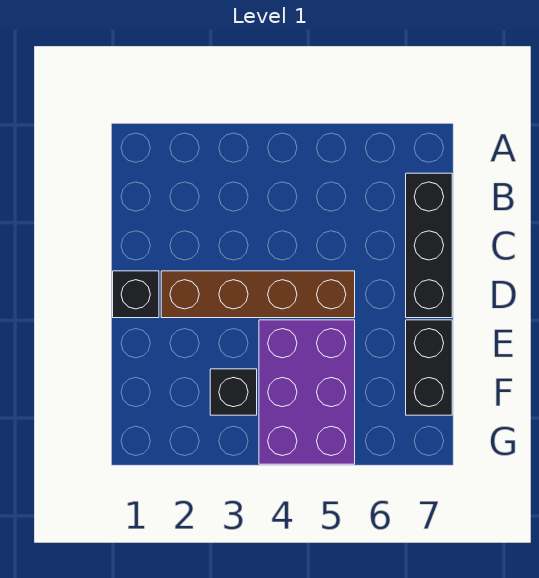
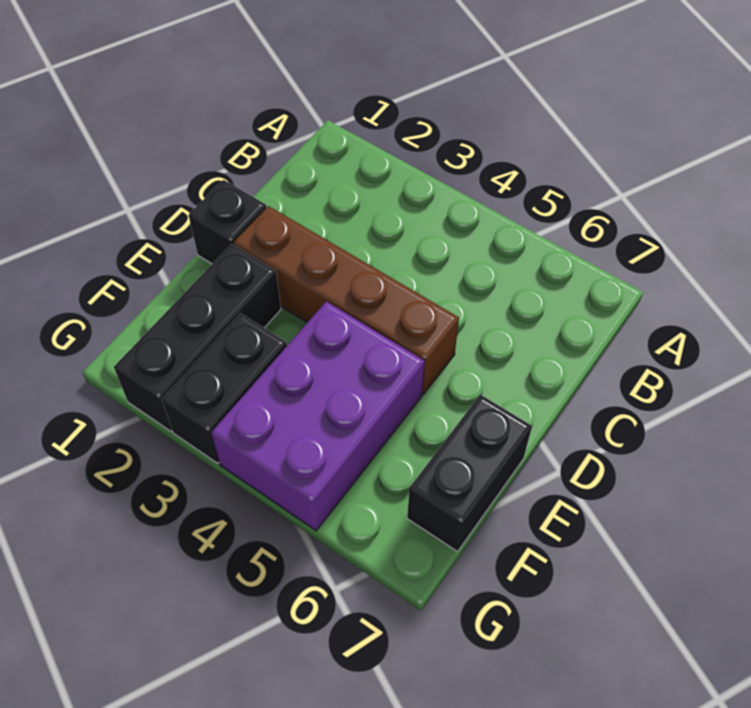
black brick B7:D7 level 1 -> black brick E2:G2 level 1
black brick F3 level 1 -> black brick F3:G3 level 1

